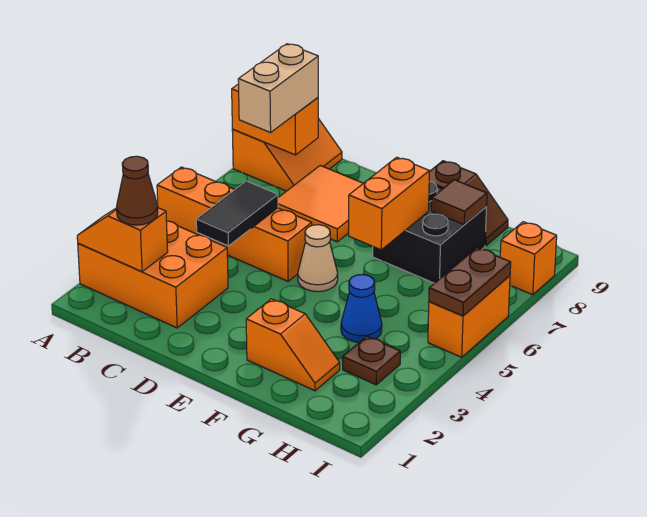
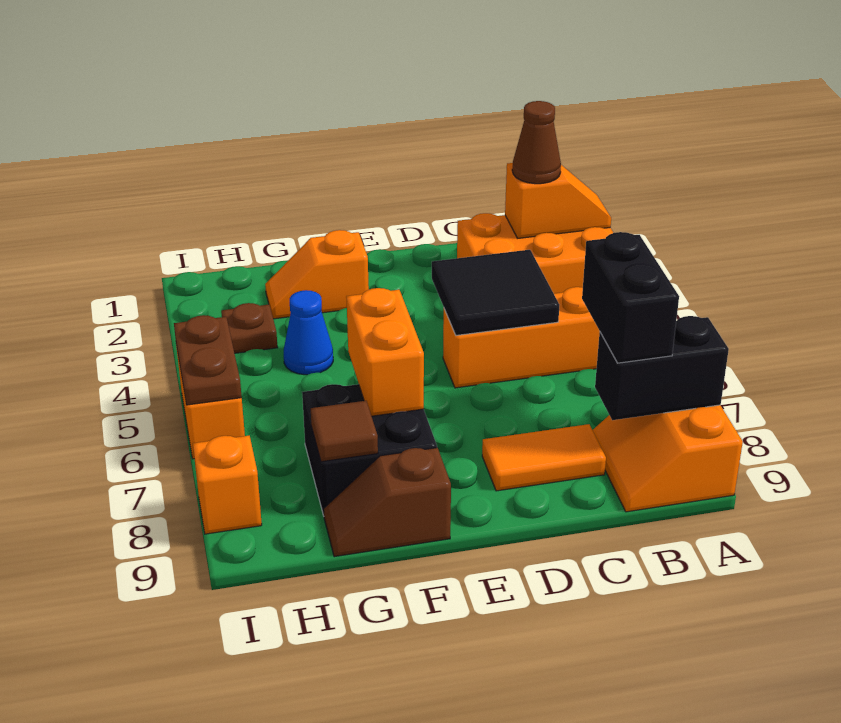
orange brick A8:B8 level 2 -> black brick A8:B8 level 2
tan brick B7:B8 level 3 -> black brick B7:B8 level 3
black tile C4:C5 level 2 -> black tile C4:D5 level 2
orange tile C7:D8 level 1 -> orange tile C8:D8 level 1
tan cone E5 level 1 -> none

